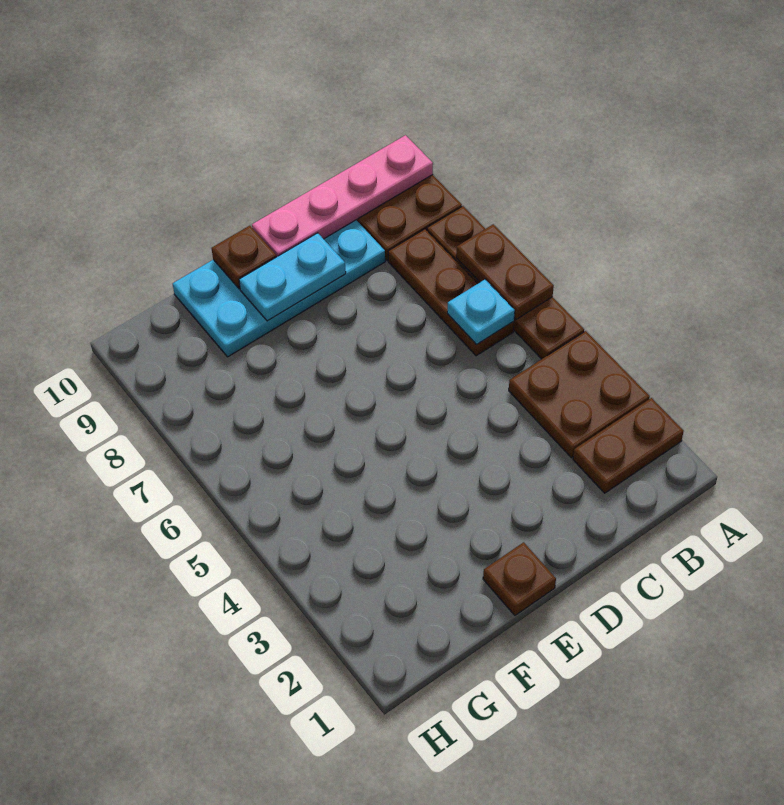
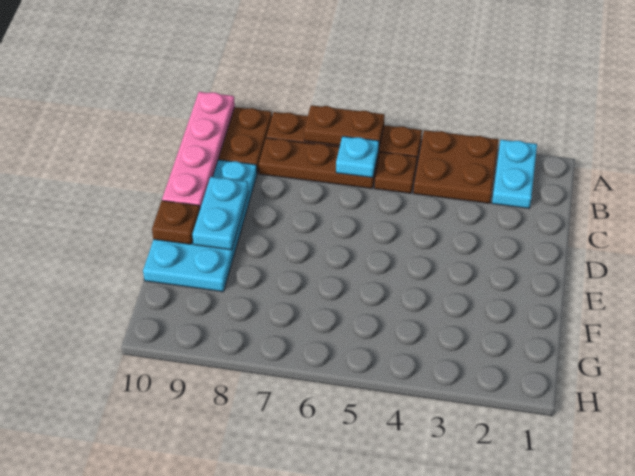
brown plate A2:B2 level 1 -> cyan plate A2:B2 level 1
brown plate E1 level 1 -> brown plate B5 level 1

